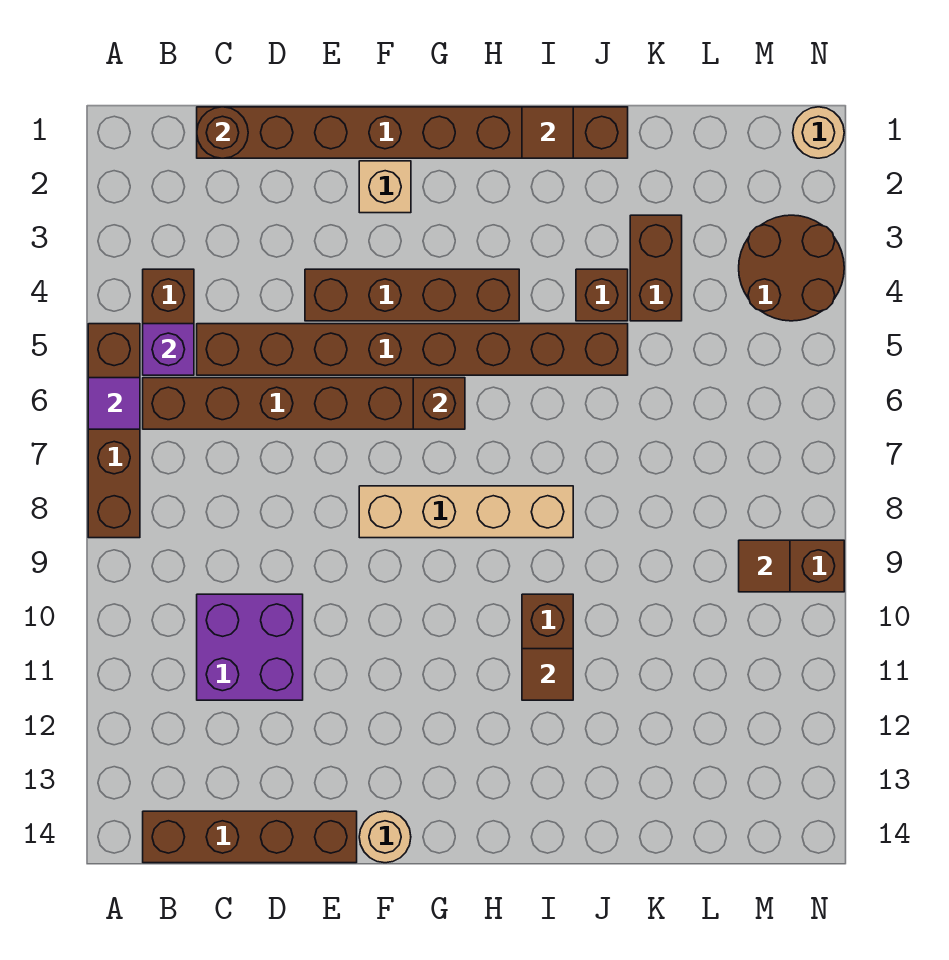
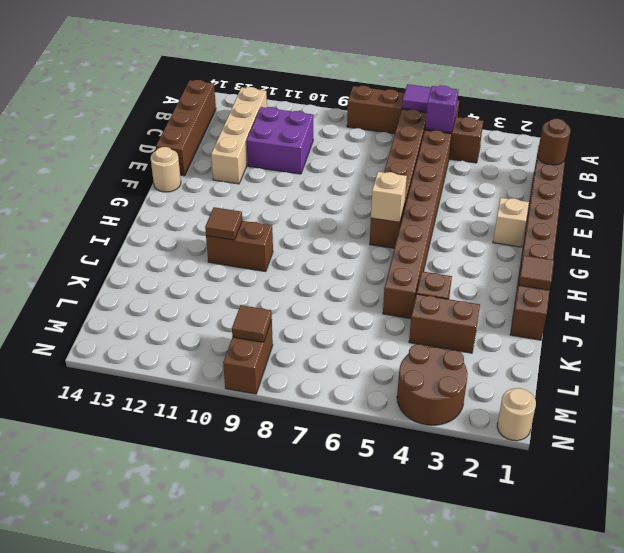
brown brick E4:H4 level 1 -> none
tan brick F8:I8 level 1 -> tan brick B12:E12 level 1
brown brick G6 level 2 -> tan brick G6 level 2

